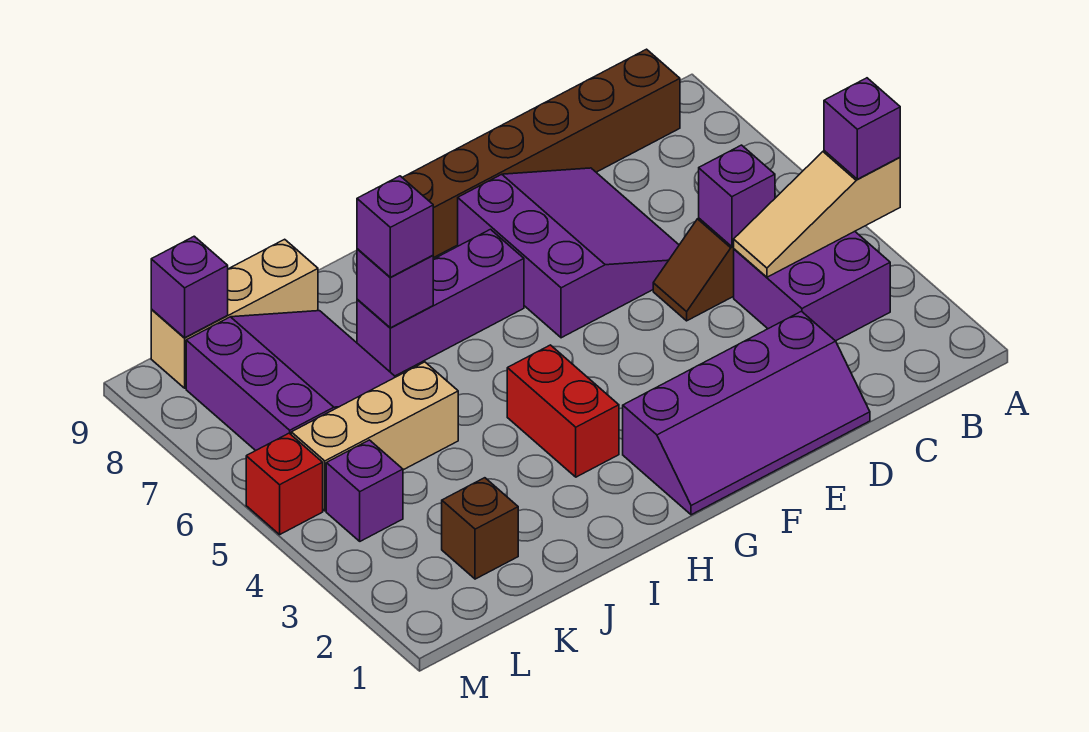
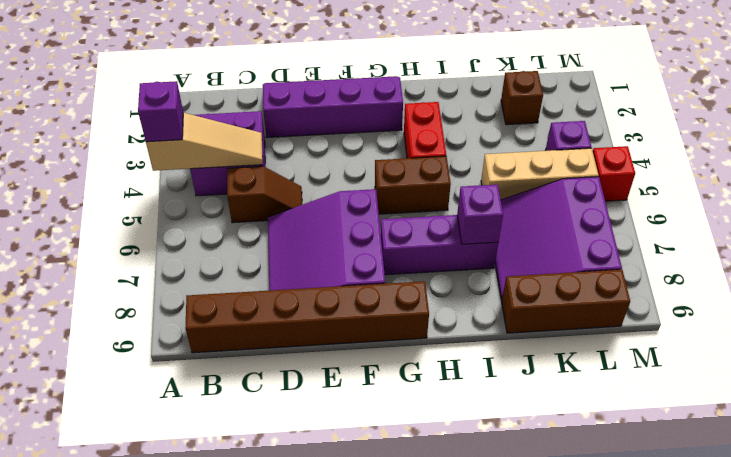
purple brick C5 level 2 -> none
none -> brown brick G5:H5 level 1
purple brick I7 level 3 -> none
tan brick J9:L9 level 1 -> brown brick J9:L9 level 1
purple brick L9 level 2 -> none

